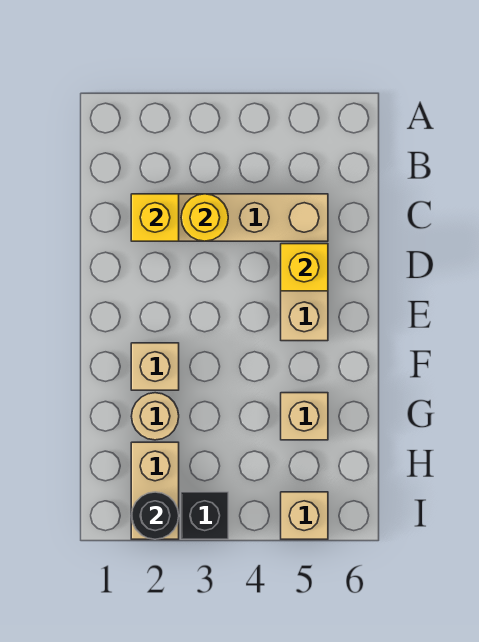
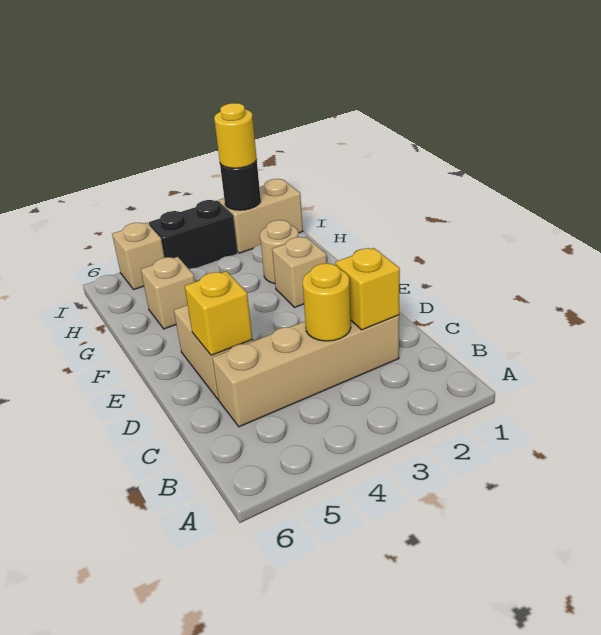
tan brick H2:I2 level 1 -> tan brick I1:I2 level 1
none -> yellow round brick I2 level 3
black brick I3 level 1 -> black brick I3:I4 level 1

